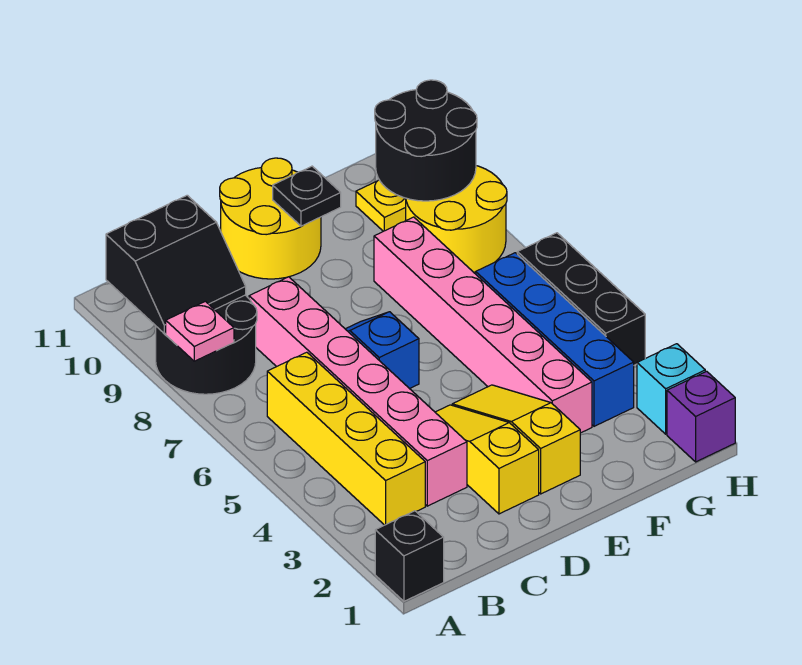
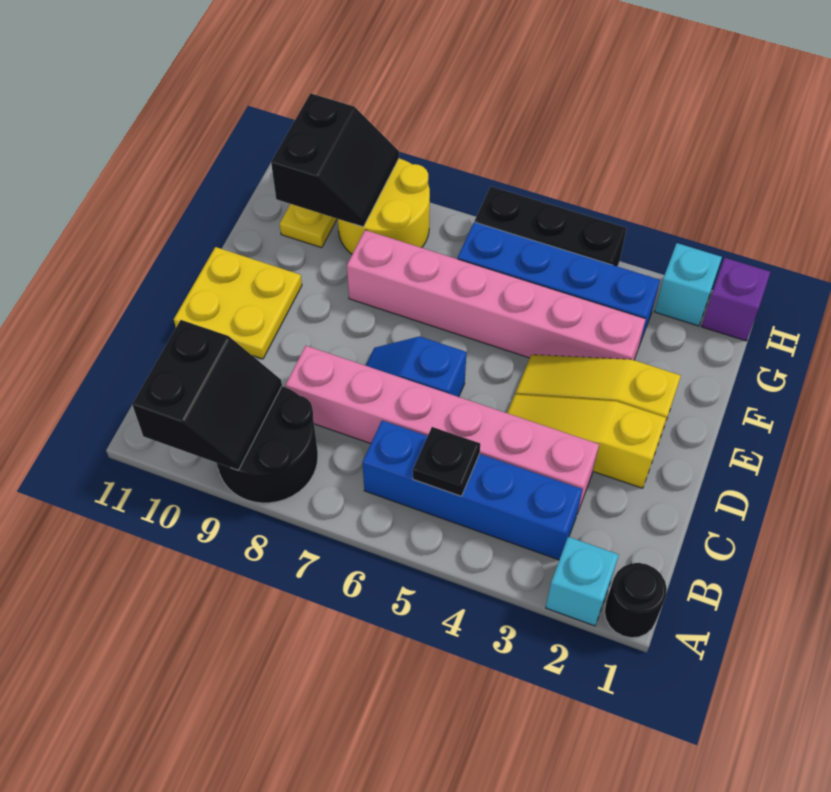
black brick A1 level 1 -> black round brick A1 level 1
none -> cyan brick A2 level 1
pink plate A8 level 2 -> none
yellow brick B3:B6 level 1 -> blue brick B3:B6 level 1
yellow round brick D10:E11 level 1 -> yellow plate D10:E11 level 1
black plate E10 level 2 -> black plate B5 level 2
black round brick G9:H10 level 2 -> black slope G9:H10 level 2 top 10

